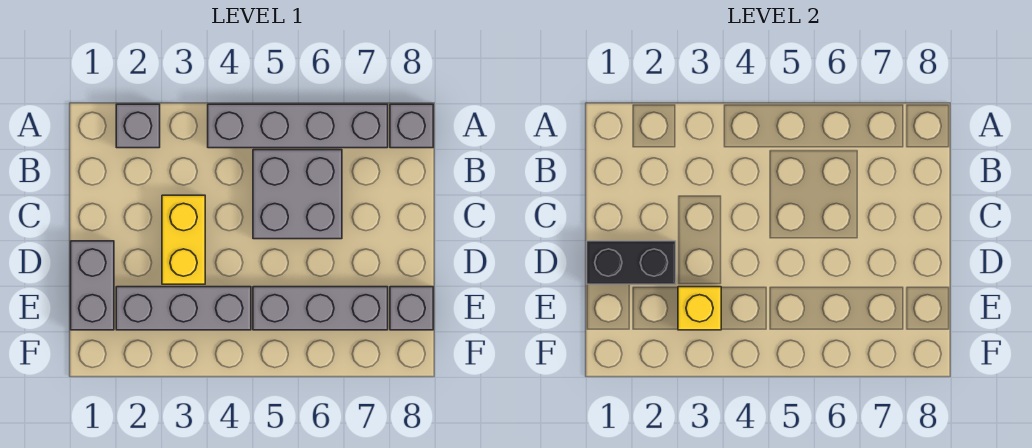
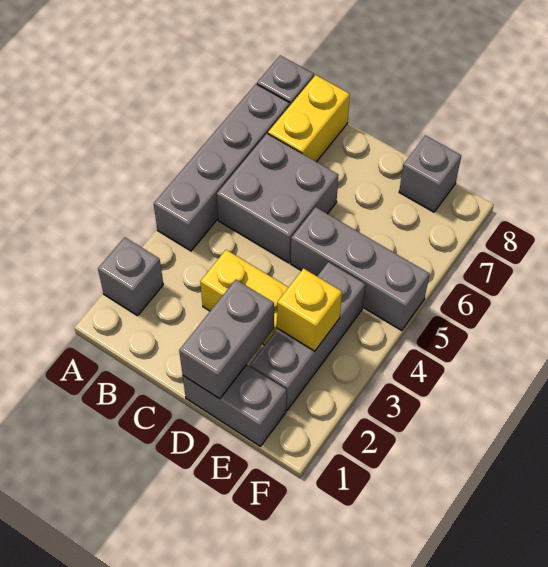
none -> yellow brick B7:B8 level 1
black brick D1:D2 level 2 -> grey brick D1:D2 level 2
grey brick E5:E7 level 1 -> grey brick D5:F5 level 1

